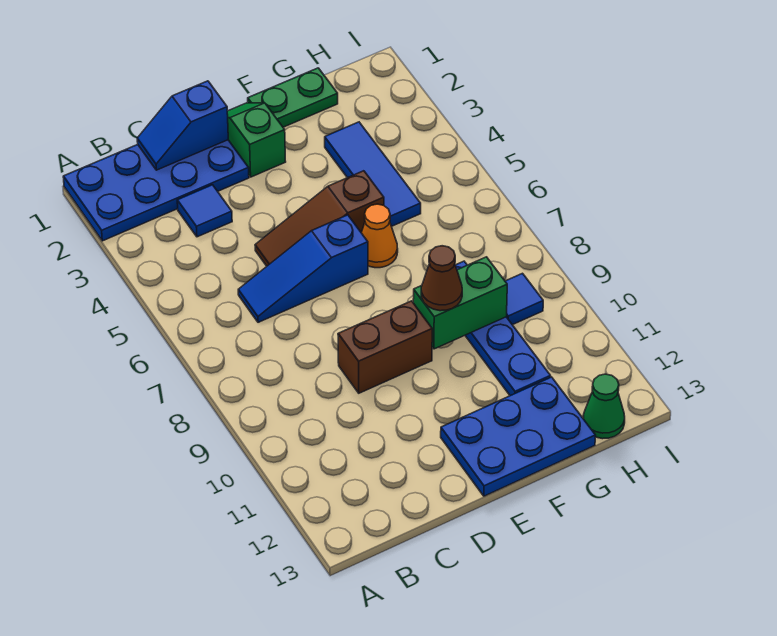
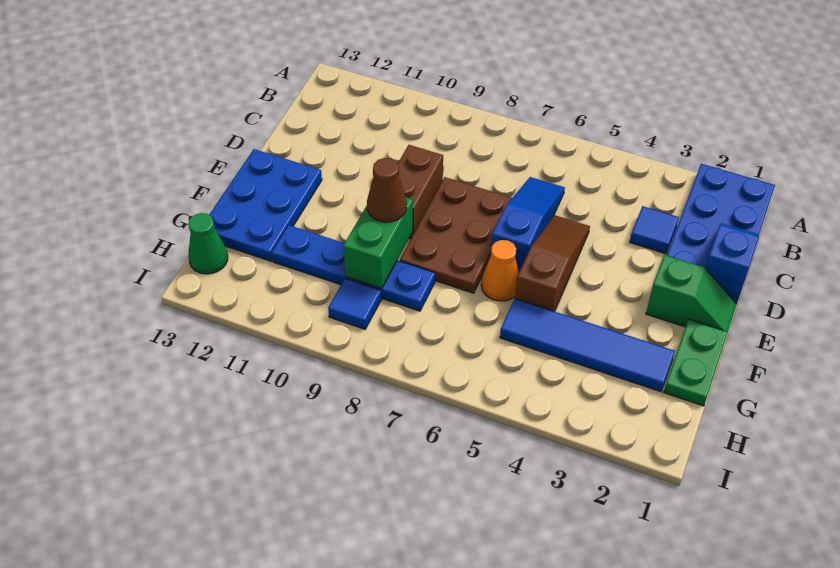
none -> brown plate D7:F8 level 1
blue tile G3:G5 level 1 -> blue tile G2:G5 level 1

